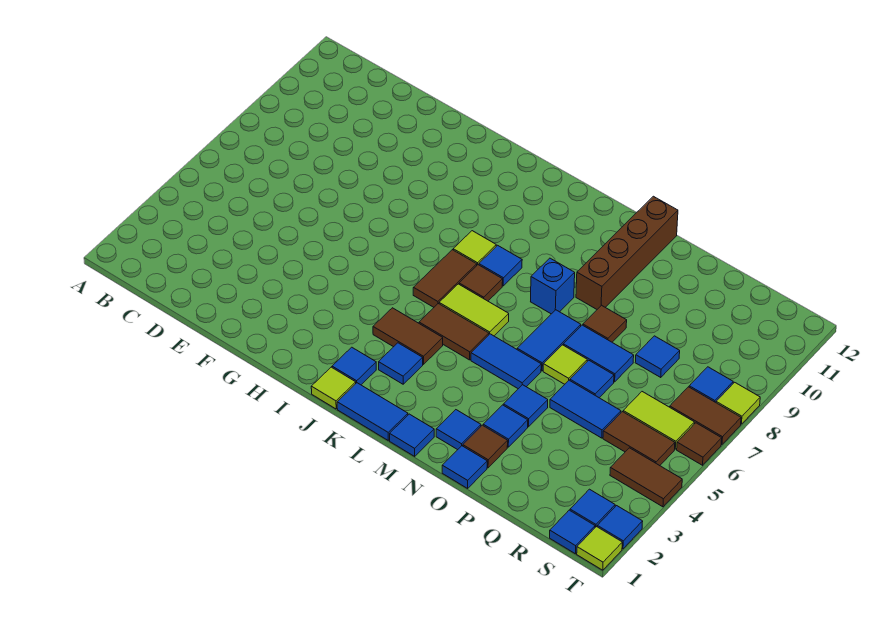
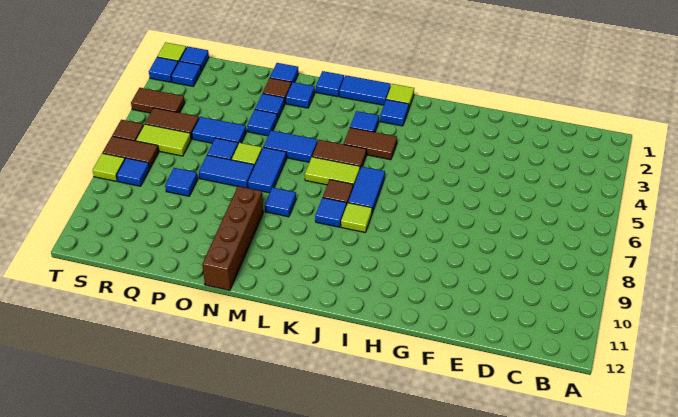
brown tile J6:J7 level 1 -> blue tile J6:J7 level 1
blue brick M8 level 1 -> blue tile M8 level 1
brown tile O8 level 1 -> none

